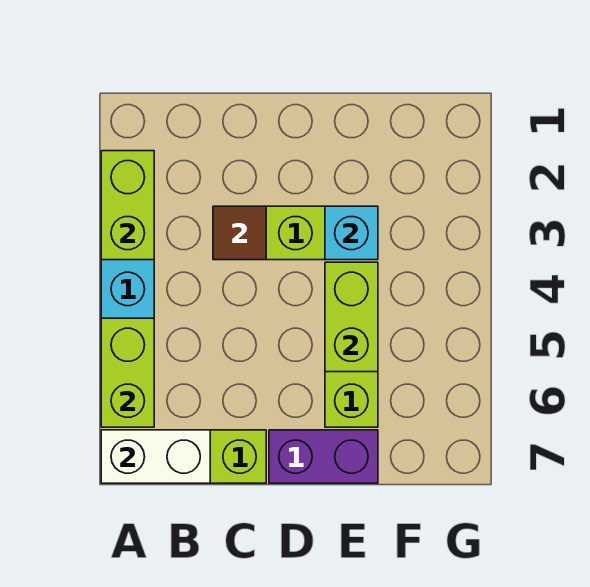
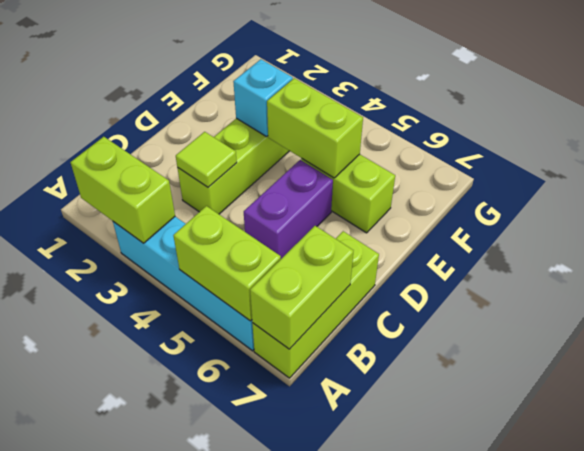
white brick A7:B7 level 2 -> lime brick A7:B7 level 2
brown tile C3 level 2 -> lime tile C3 level 2
purple brick D7:E7 level 1 -> purple brick C5:D5 level 1

